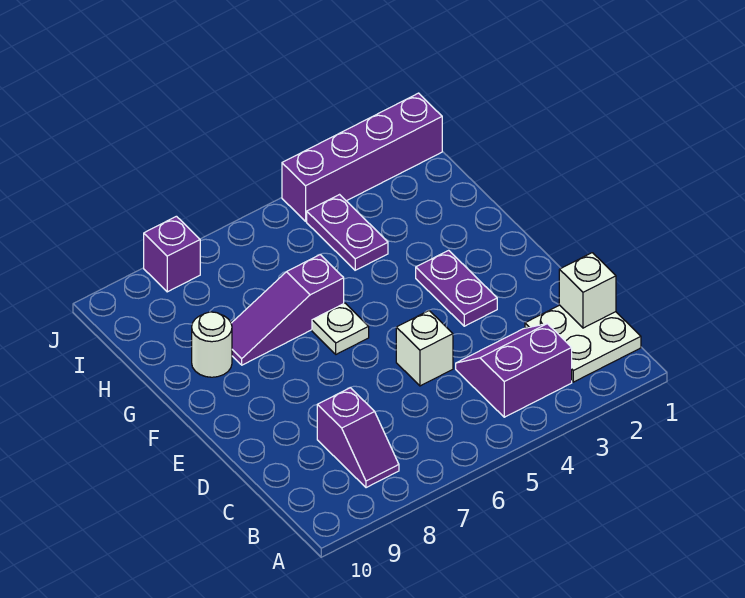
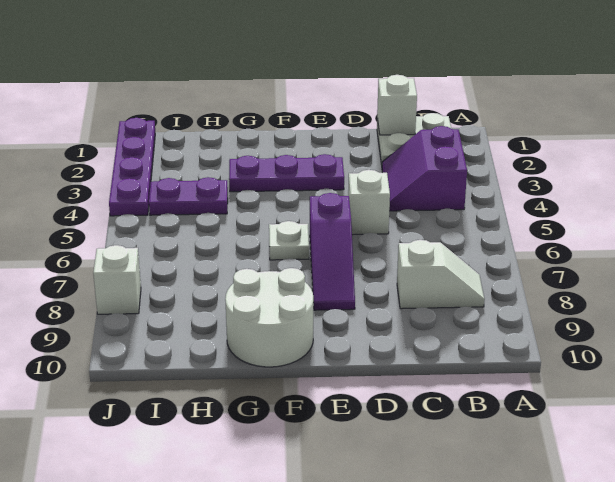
purple slope B8:C8 level 1 top C -> white slope B8:C8 level 1 top C
purple plate E3:F3 level 1 -> purple plate E3:G3 level 1
purple slope G6:G8 level 1 top 6 -> purple slope E6:E8 level 1 top 6
white round brick G9 level 1 -> white round brick F9:G10 level 1
purple brick J1:J4 level 1 -> purple plate J1:J4 level 1
purple brick J8 level 1 -> white brick J8 level 1

